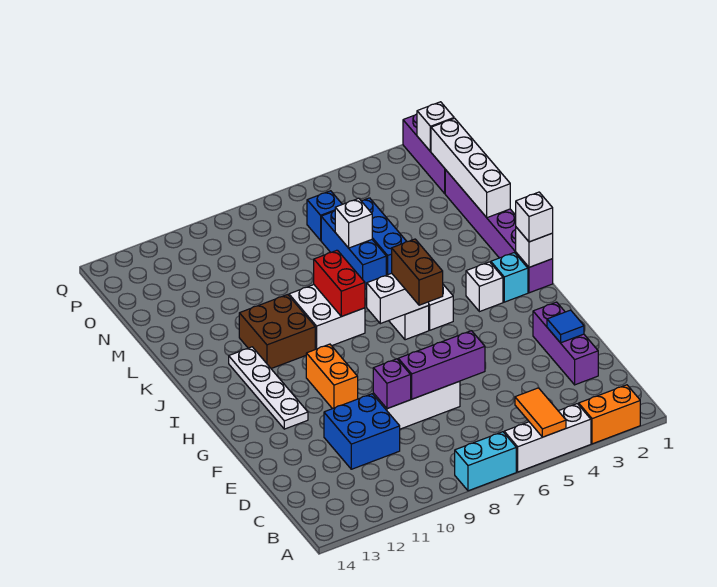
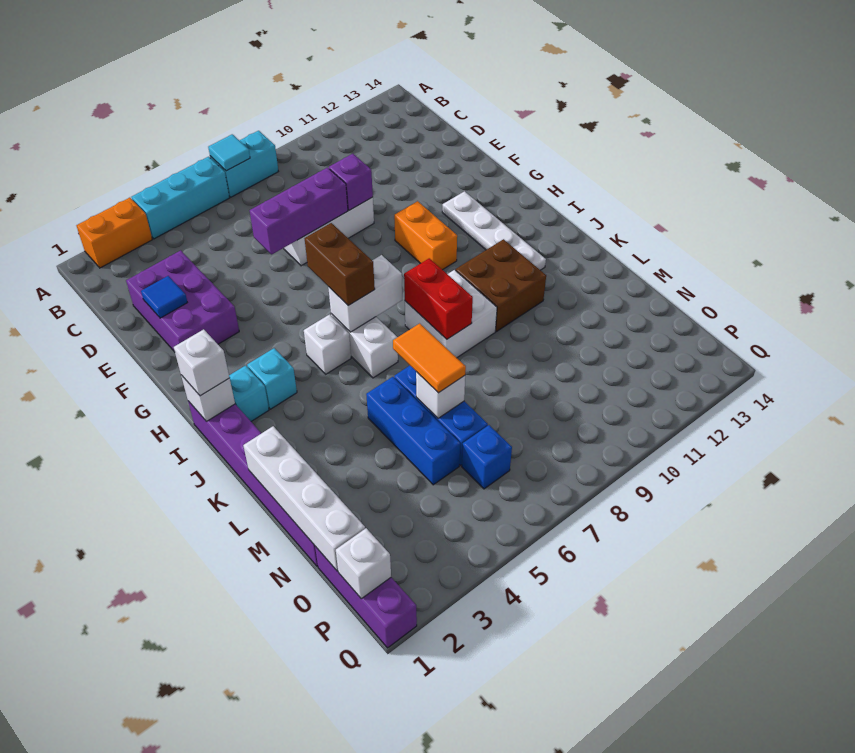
white brick A4:A6 level 1 -> cyan brick A4:A6 level 1
orange tile A5:B5 level 2 -> orange tile L6:M6 level 3
none -> cyan tile A7 level 2
purple brick D2:F2 level 1 -> purple brick D2:F3 level 1
blue brick D10:E11 level 1 -> none
white brick I3 level 1 -> cyan brick I3 level 1

